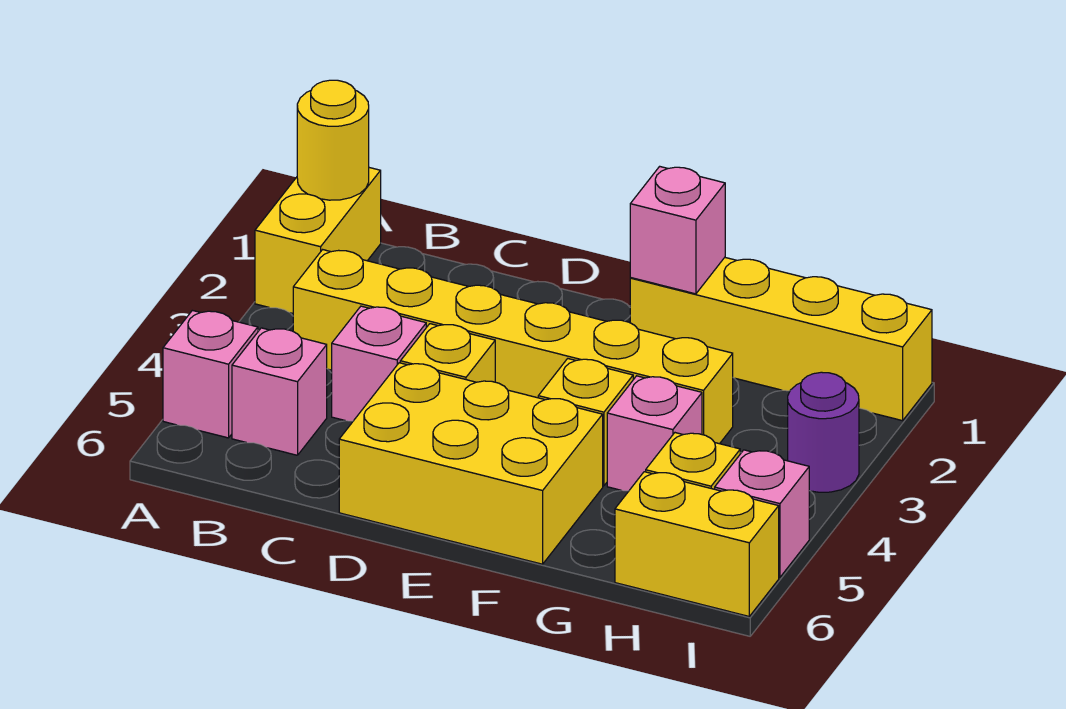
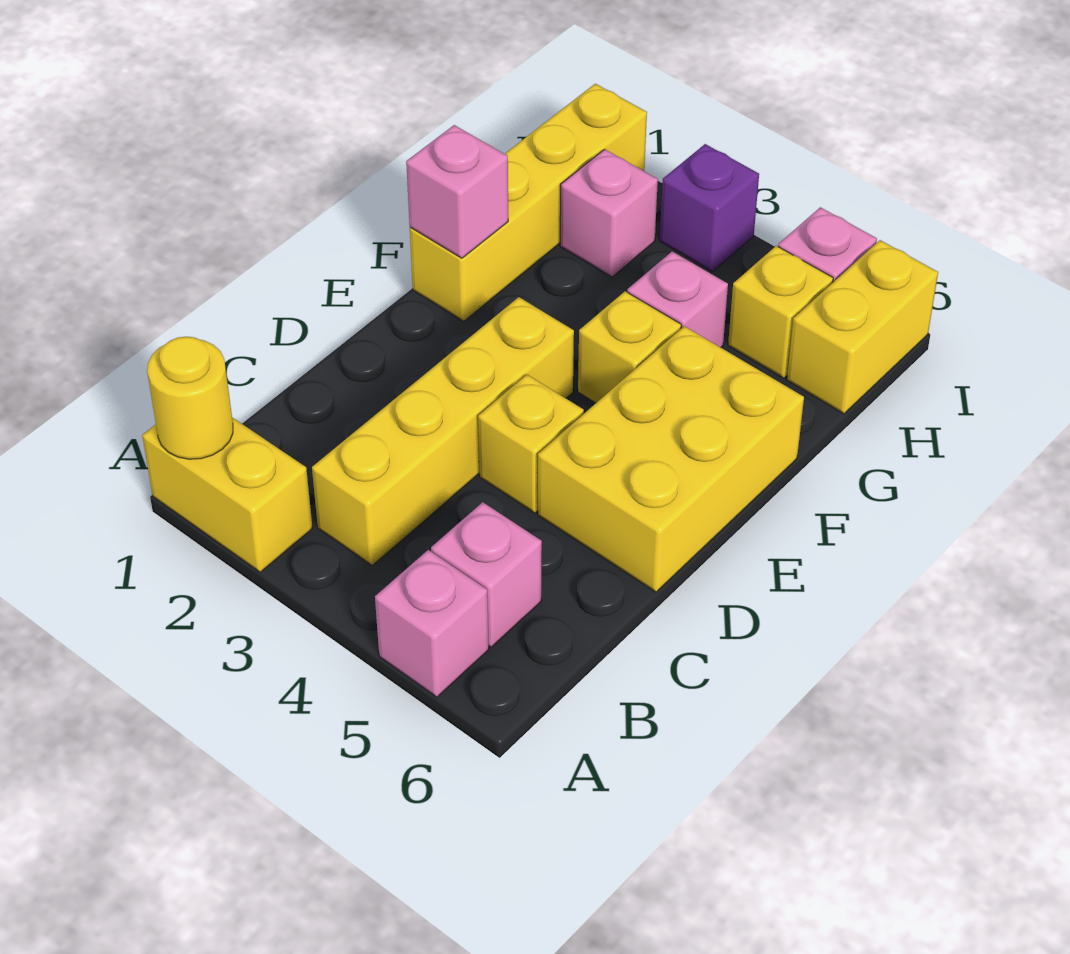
yellow brick B3:G3 level 1 -> yellow brick B3:E3 level 1
pink brick C4 level 1 -> pink brick H2 level 1
purple round brick I3 level 1 -> purple brick I3 level 1

